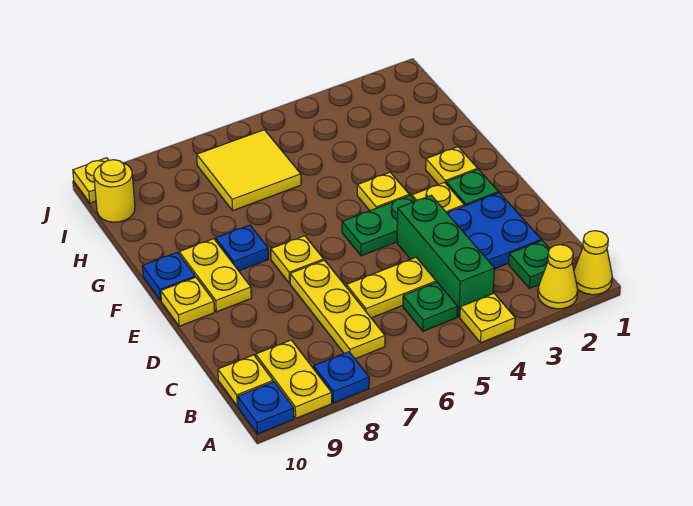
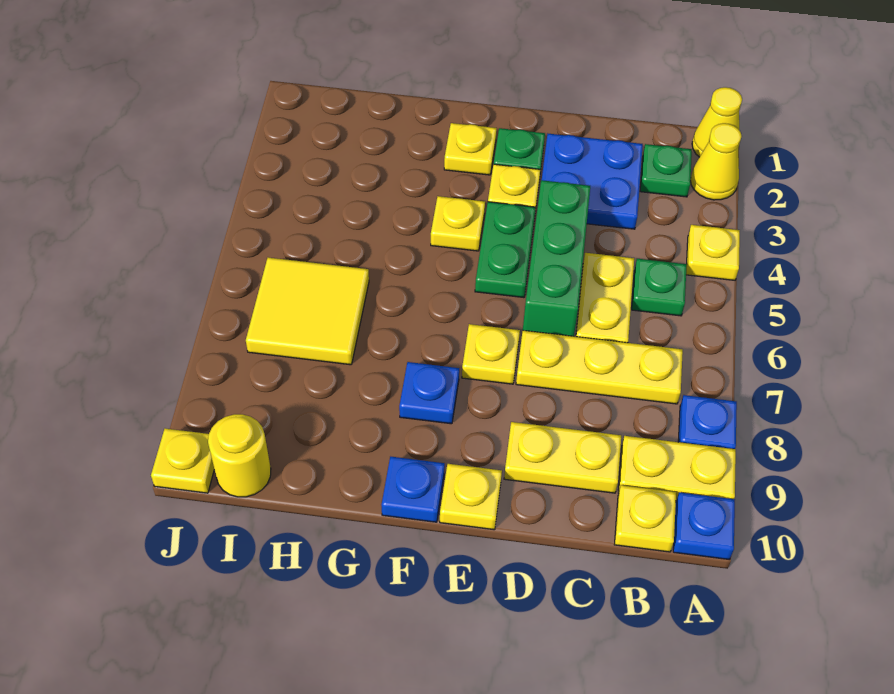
green brick B4:D4 level 1 -> green brick D4:D6 level 1
yellow plate E9:F9 level 1 -> yellow plate C9:D9 level 1

